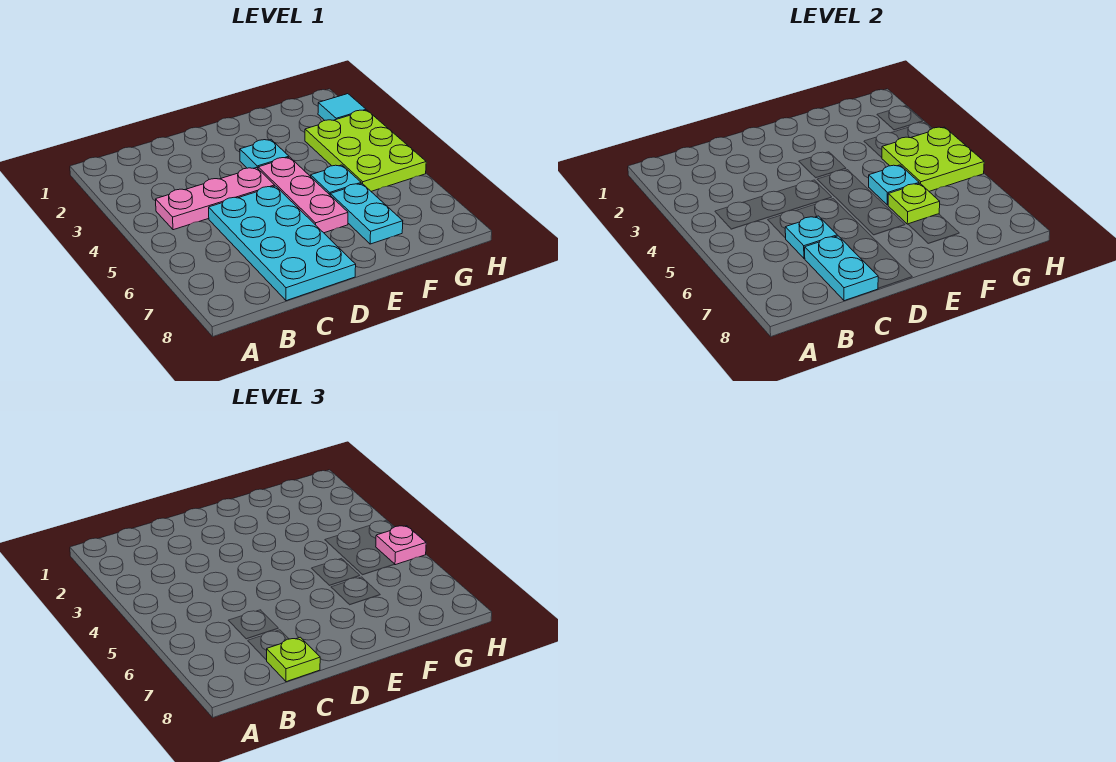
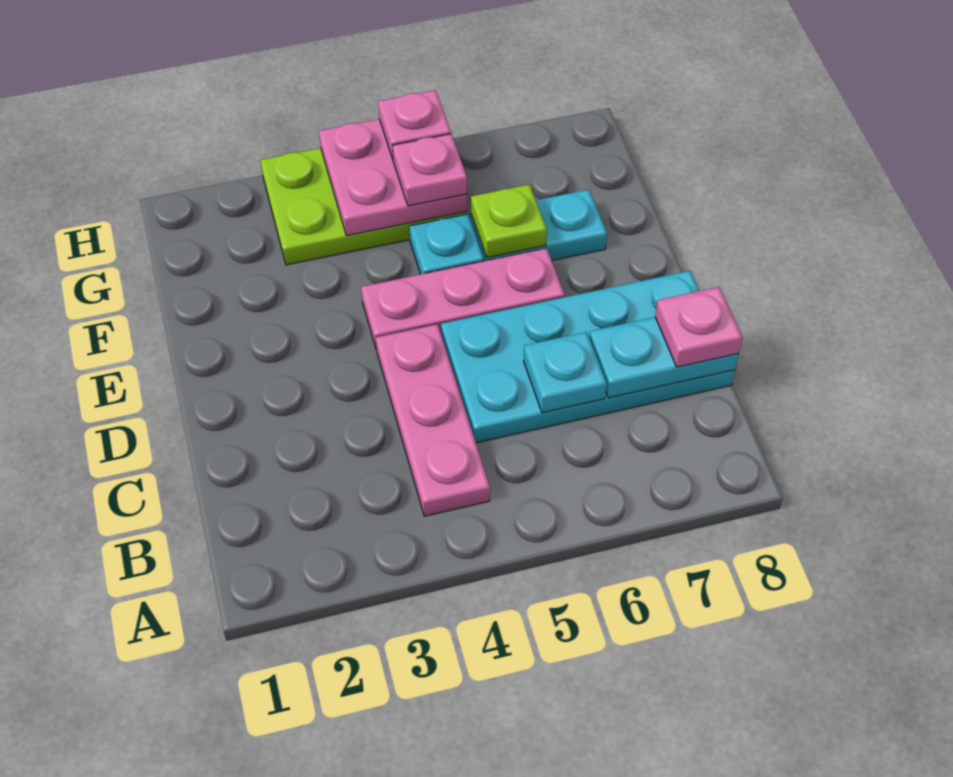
lime plate C8 level 3 -> pink plate C8 level 3
cyan plate E3 level 1 -> none
cyan plate F5 level 2 -> none
lime plate G4:H5 level 2 -> pink plate G4:H5 level 2
none -> pink plate G5 level 3
cyan tile H2 level 1 -> none

